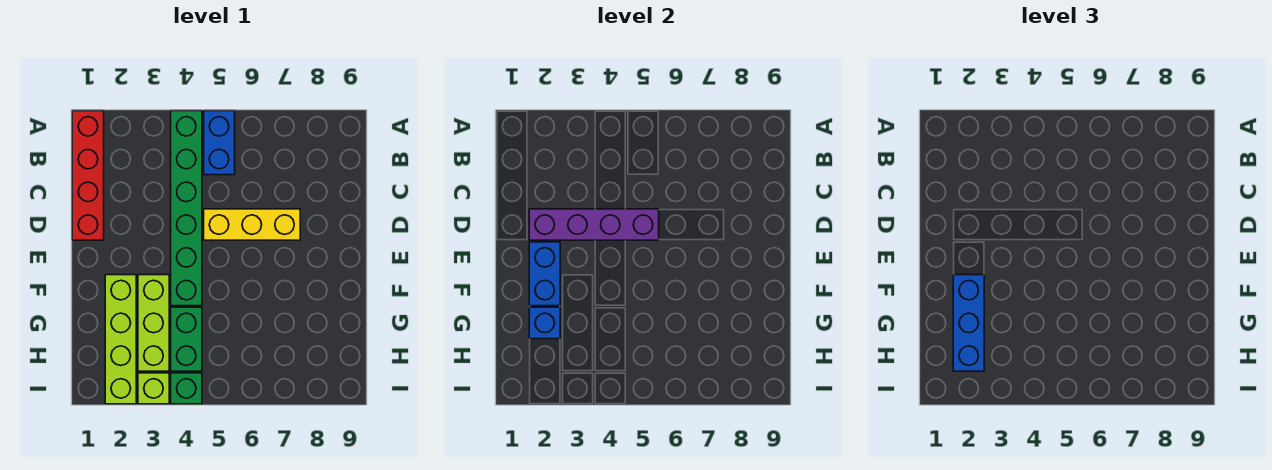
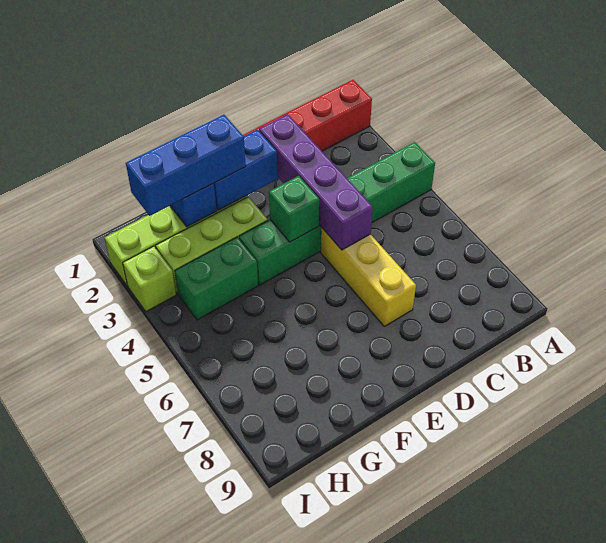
blue brick A5:B5 level 1 -> none
green brick I4 level 1 -> green brick E4 level 2

